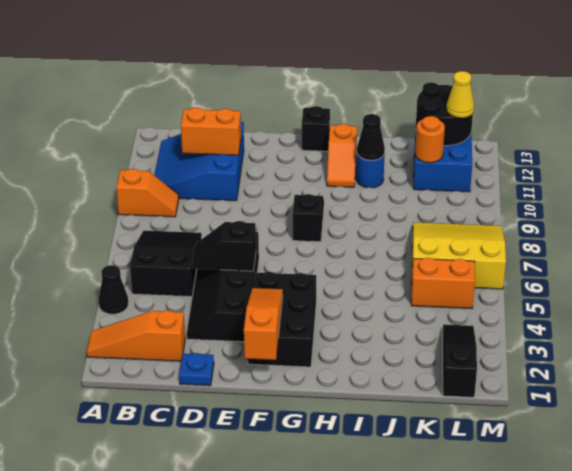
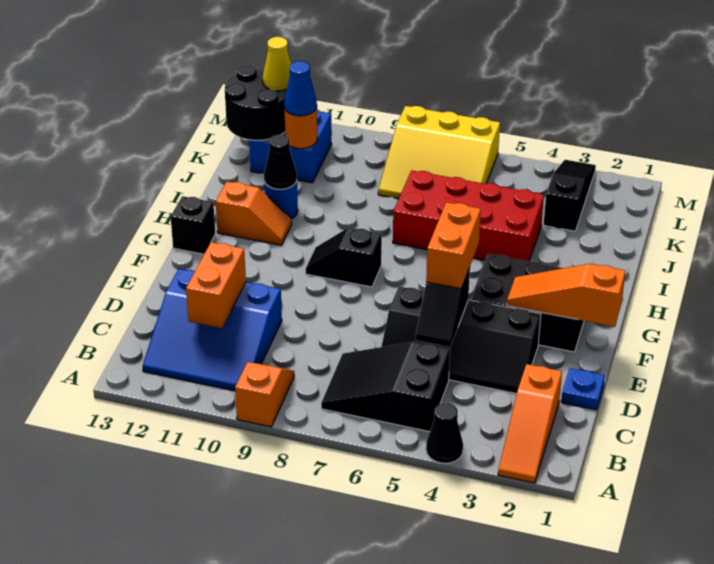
none -> red brick I4:J7 level 1
orange brick K5:L5 level 1 -> orange brick E5:F5 level 3
yellow slope K6:M8 level 1 top 6 -> yellow slope K6:M8 level 1 top M
none -> blue cone K11 level 3
black slope L1:L3 level 1 top 1 -> black slope K3:M3 level 1 top K

